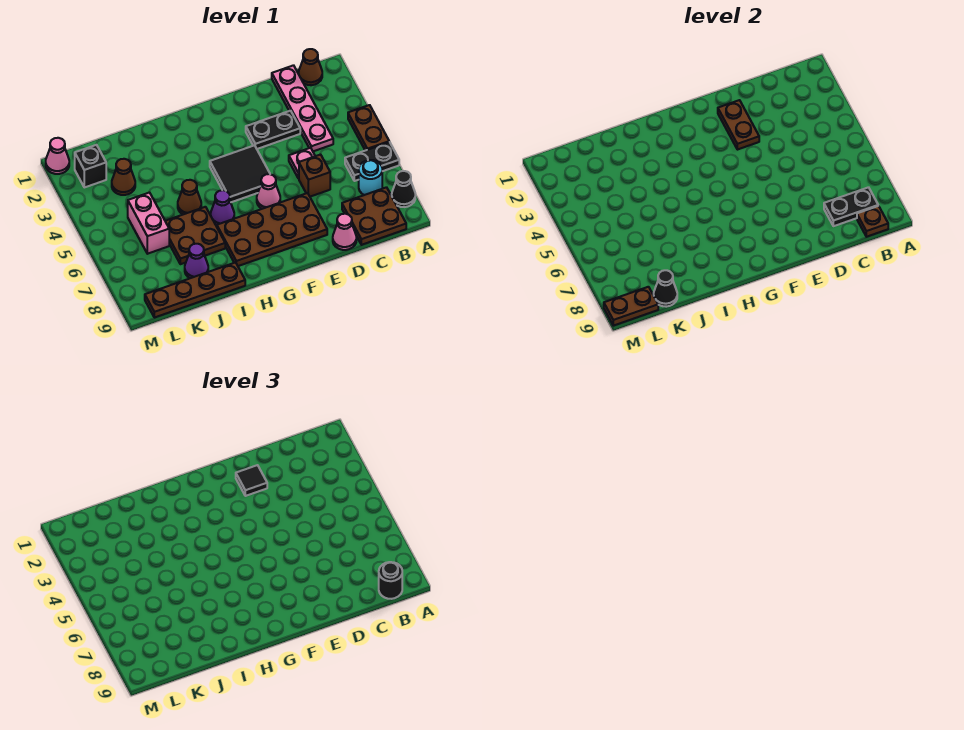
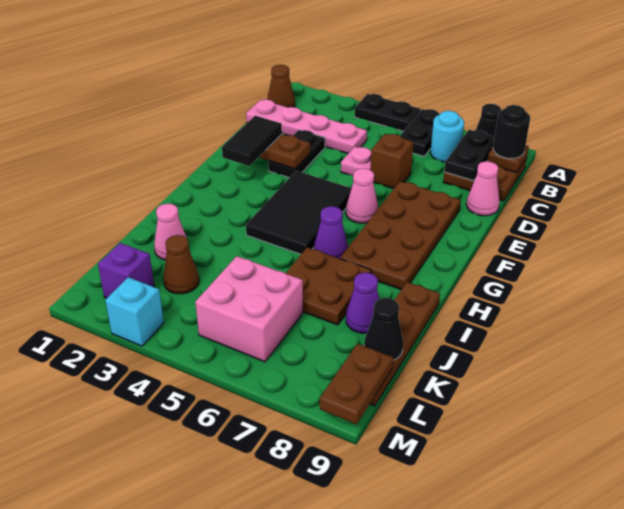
brown plate A4:A5 level 1 -> black plate A4:A5 level 1
black tile E2 level 3 -> black tile E2:F2 level 3
black tile F4:G5 level 1 -> black tile F4:H5 level 1
brown cone I5 level 1 -> none
pink brick K5:K6 level 1 -> pink brick K5:L6 level 1
black brick L2 level 1 -> purple brick L2 level 1
pink cone M1 level 1 -> pink cone J2 level 1
none -> cyan brick M3 level 1

